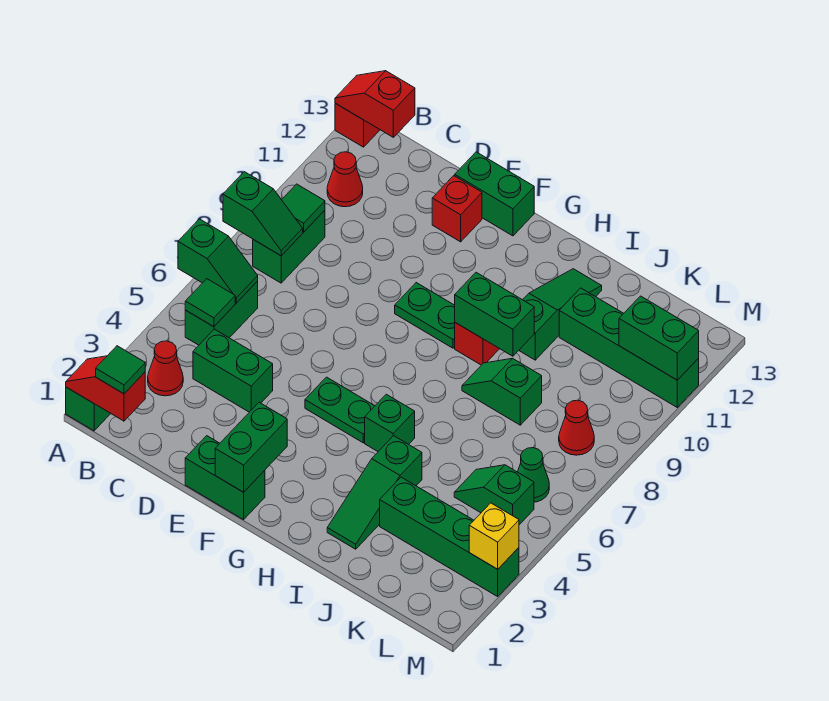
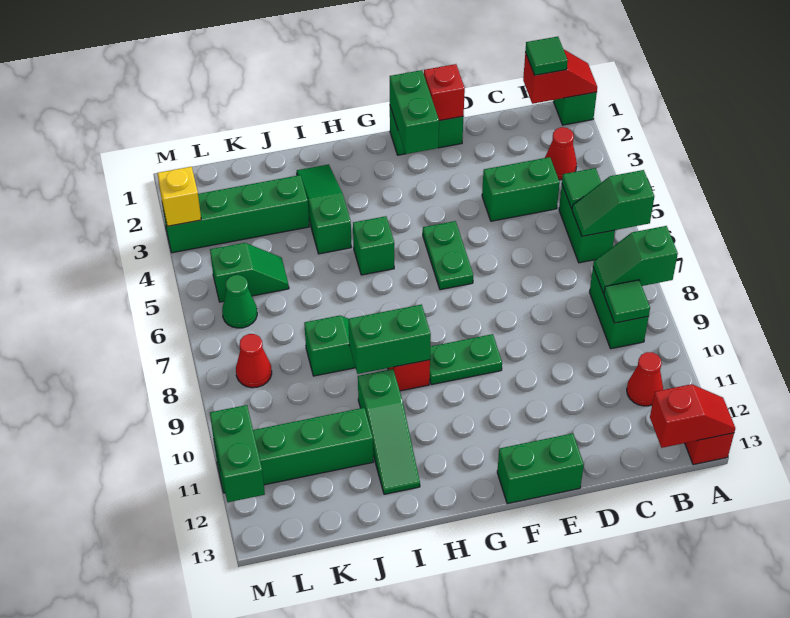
red brick E12 level 1 -> red brick E1 level 2
green plate F5:G5 level 1 -> green plate F5:F6 level 1
green brick L11:M11 level 2 -> green brick M11:M12 level 2

